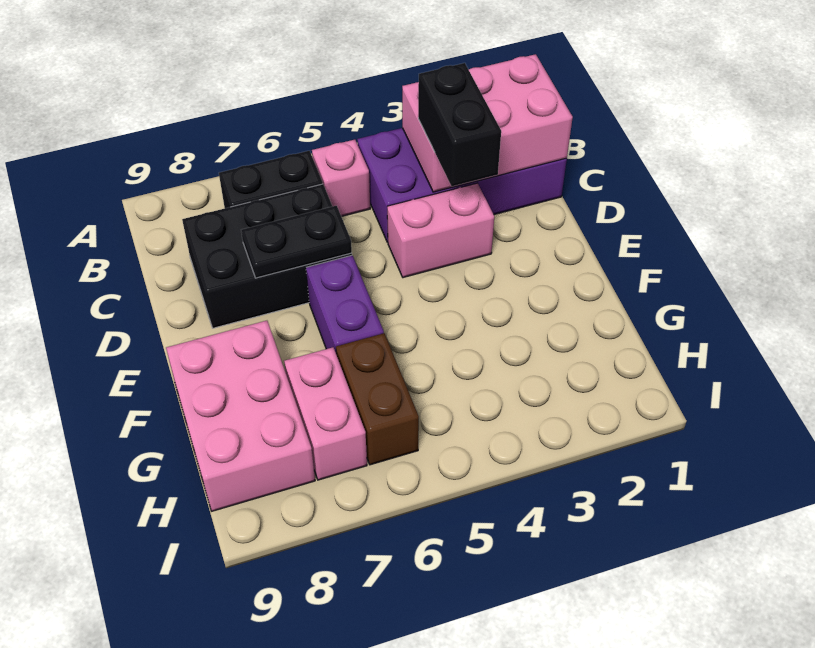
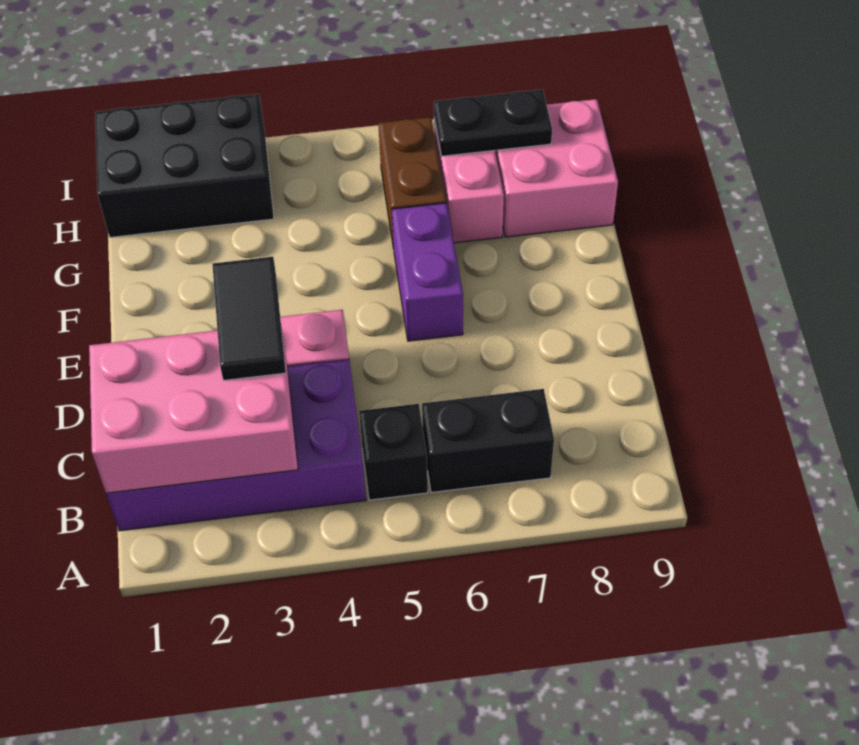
pink brick B5 level 1 -> black brick B5 level 1
black brick C3:D3 level 3 -> black tile C3:D3 level 3
black brick C6:D8 level 1 -> black brick H1:I3 level 1
black plate D6:D7 level 2 -> black plate H7:H8 level 2
pink brick F8:H9 level 1 -> pink brick G8:H9 level 1

